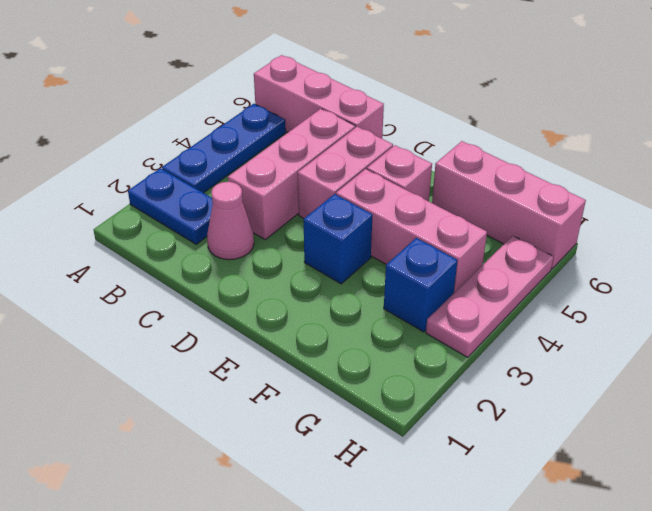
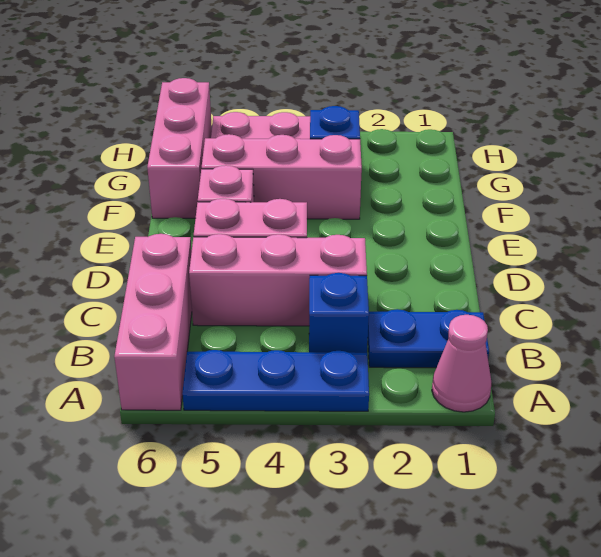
blue plate A2:B2 level 1 -> blue plate B1:B2 level 1
pink cone C2 level 1 -> pink cone A1 level 1
blue brick E3 level 1 -> blue brick B3 level 1
pink brick E4:G4 level 1 -> pink brick F3:F5 level 1

